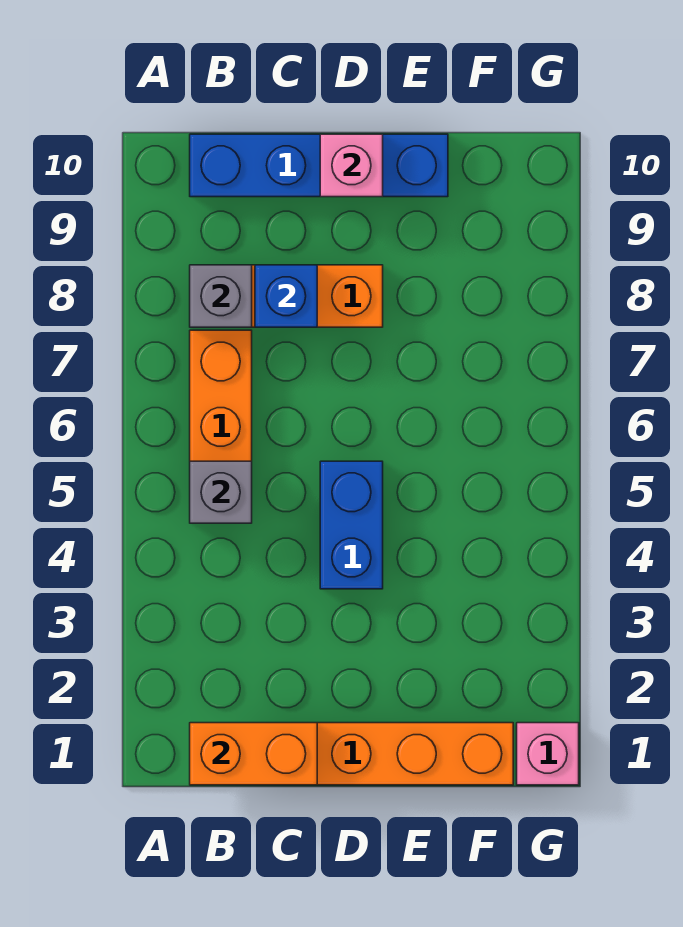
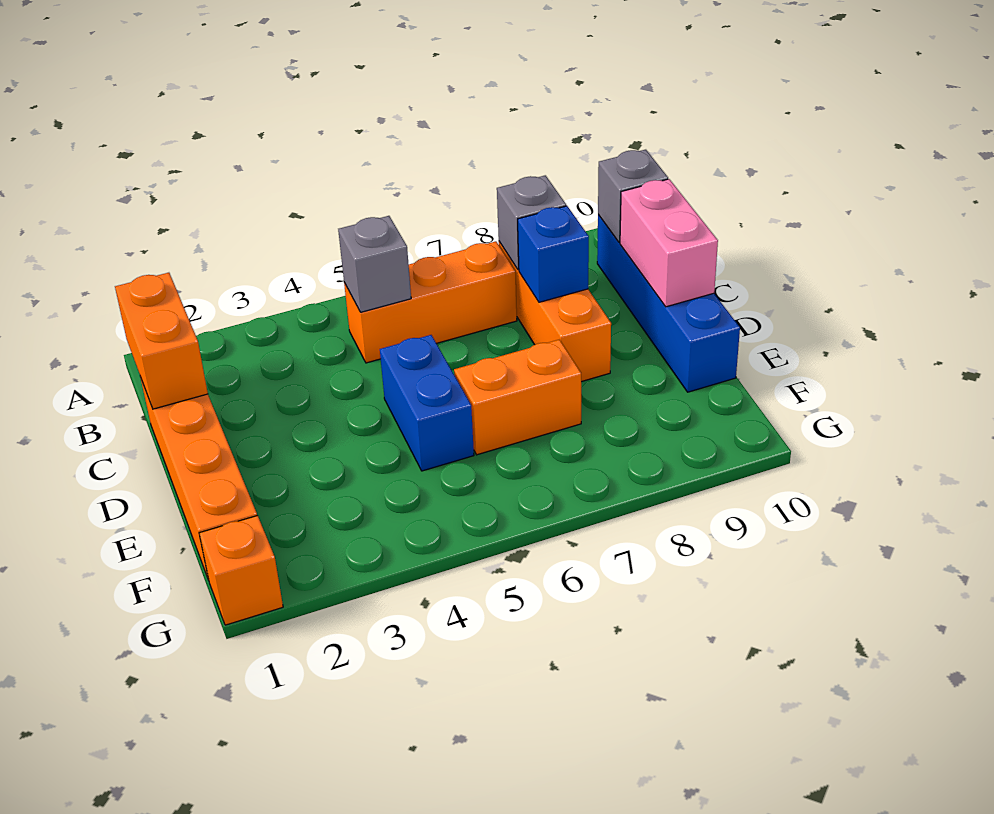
none -> grey brick B10 level 2
blue brick D4:D5 level 1 -> blue brick D5:E5 level 1
pink brick D10 level 2 -> pink brick C10:D10 level 2
none -> orange brick E6:E7 level 1
pink brick G1 level 1 -> orange brick G1 level 1

